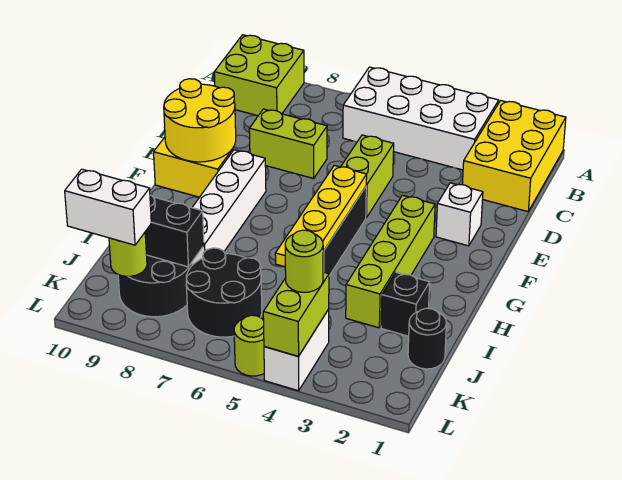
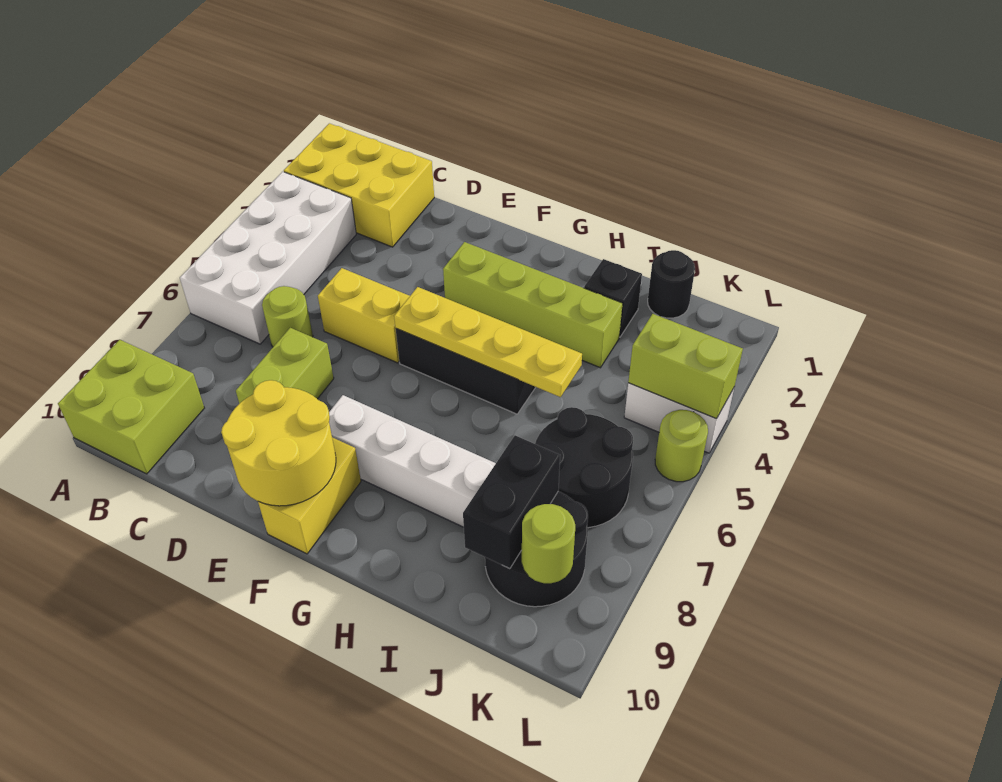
lime brick D5:E5 level 1 -> yellow brick D5:E5 level 1
white brick E2 level 1 -> none
lime round brick K4 level 3 -> lime round brick C6 level 1
white brick K9:K10 level 3 -> none

